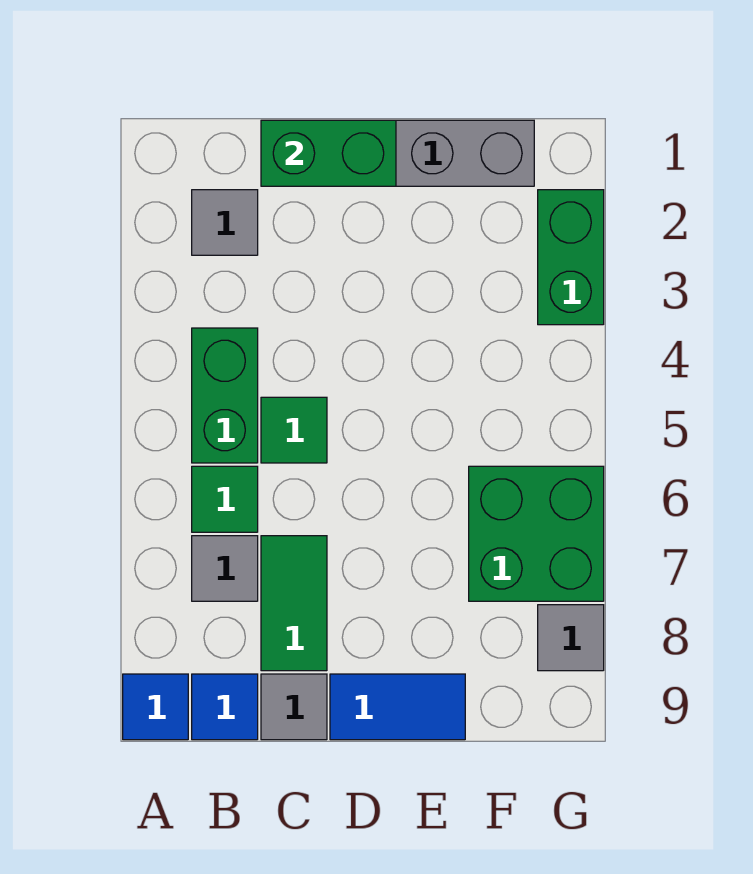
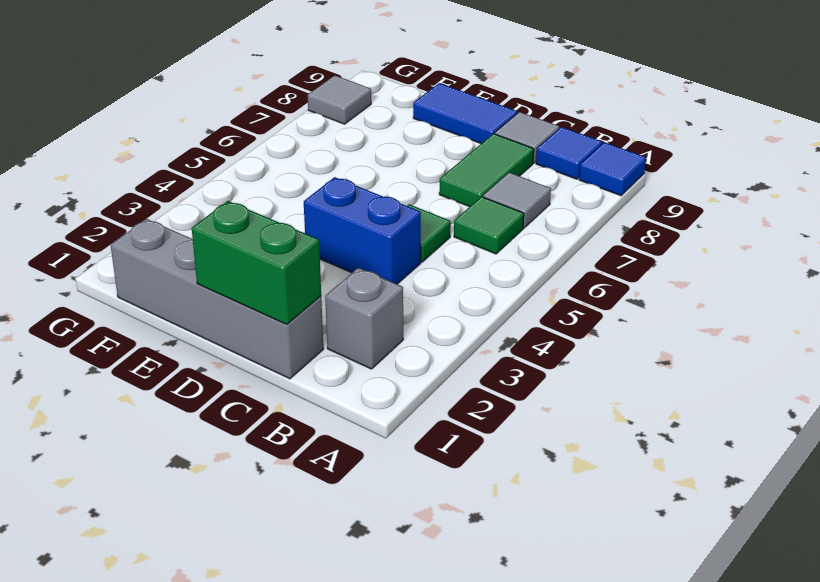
grey tile B2 level 1 -> grey brick B2 level 1
green brick B4:B5 level 1 -> none
none -> blue brick C4:D4 level 1
green brick F6:G7 level 1 -> none
green brick G2:G3 level 1 -> none

